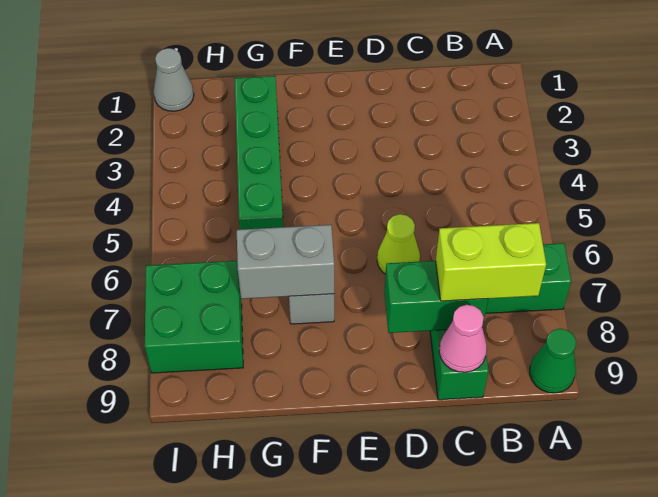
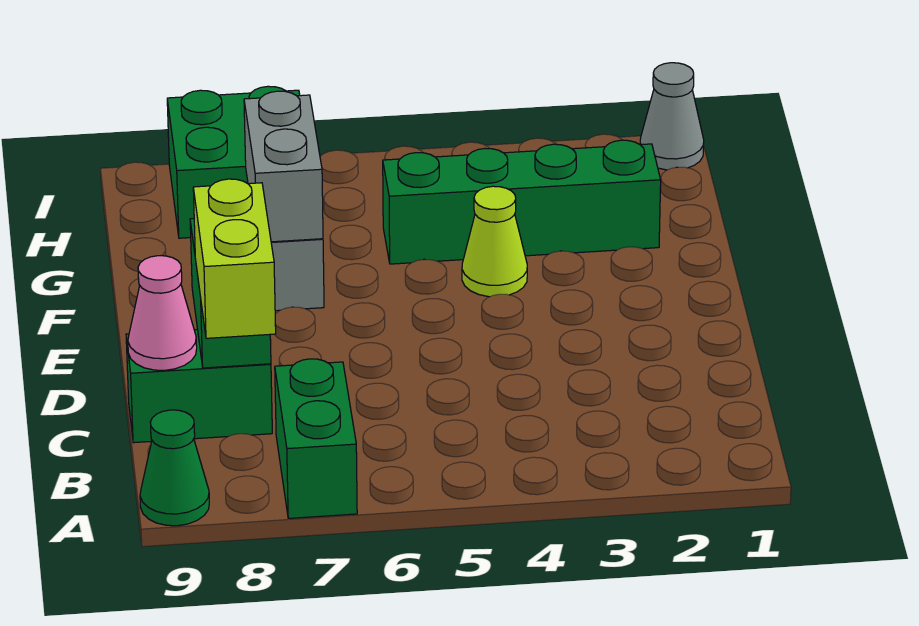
lime cone D6 level 1 -> lime cone F4 level 1

